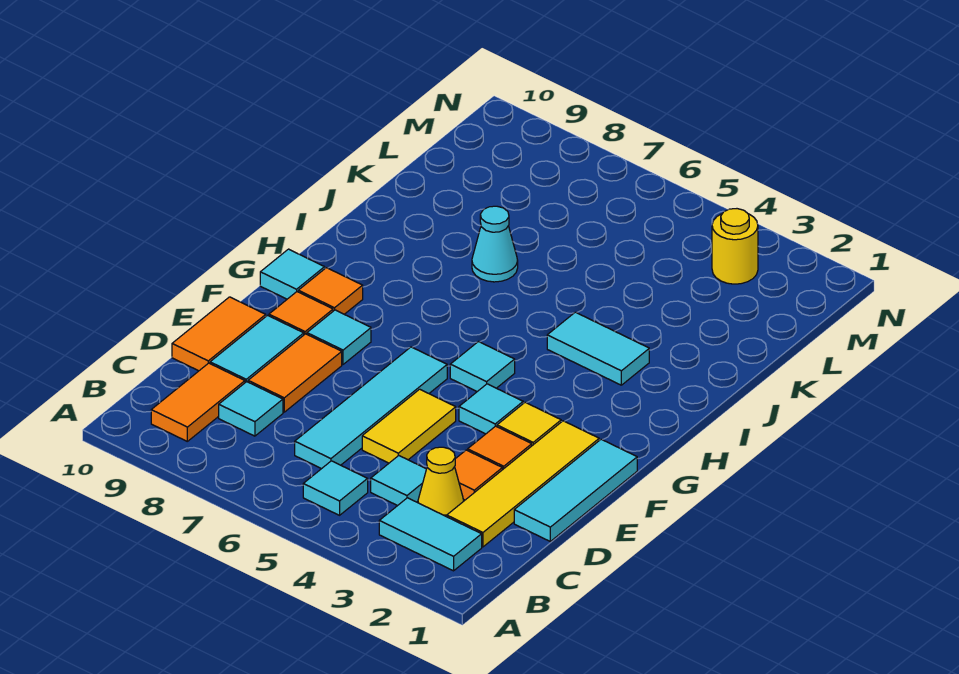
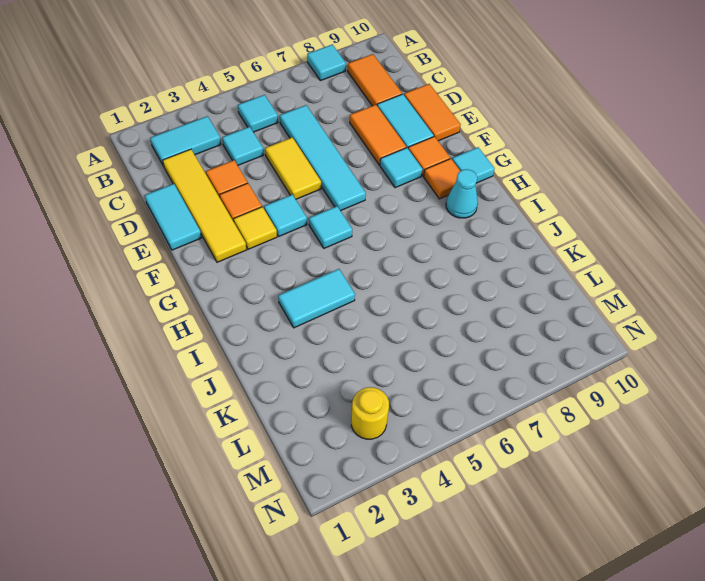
yellow cone C3 level 1 -> none
cyan tile C8 level 1 -> cyan tile A8 level 1
cyan tile D1:F1 level 1 -> cyan tile D1:E1 level 1
cyan cone J7 level 1 -> cyan cone H9 level 1

